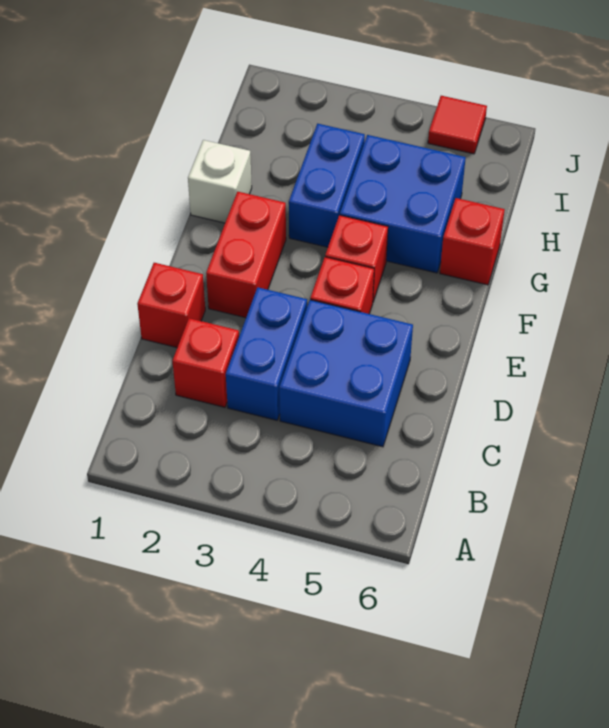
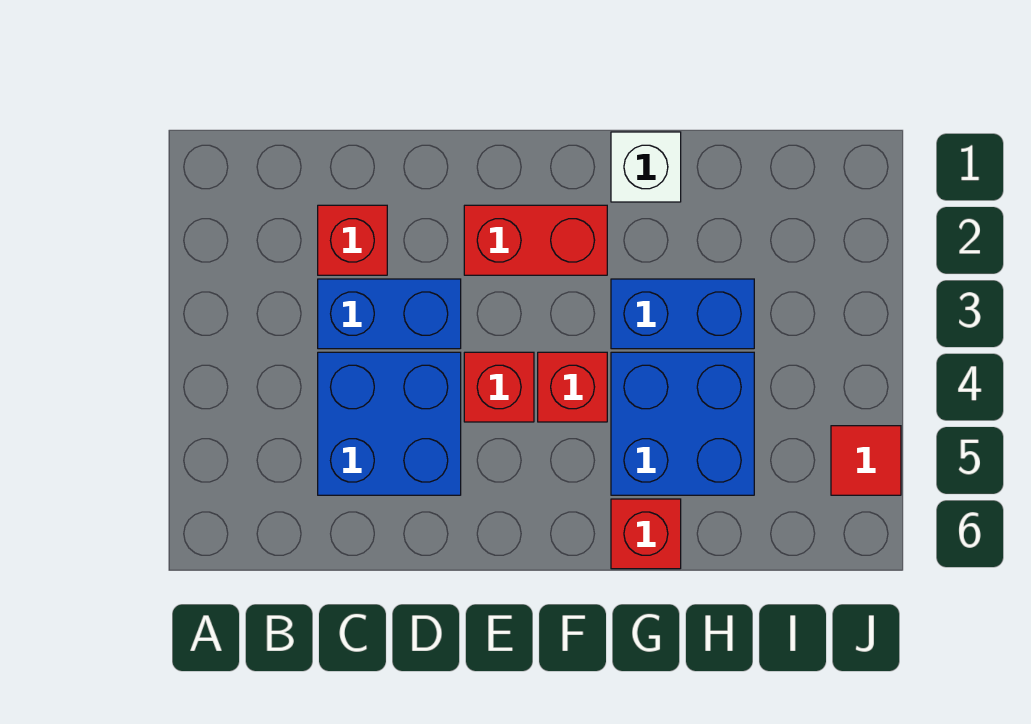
red brick D1 level 1 -> none

